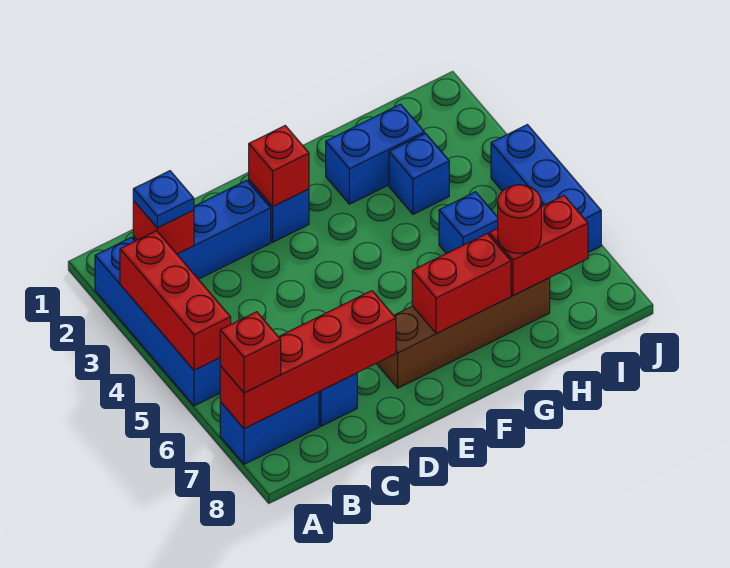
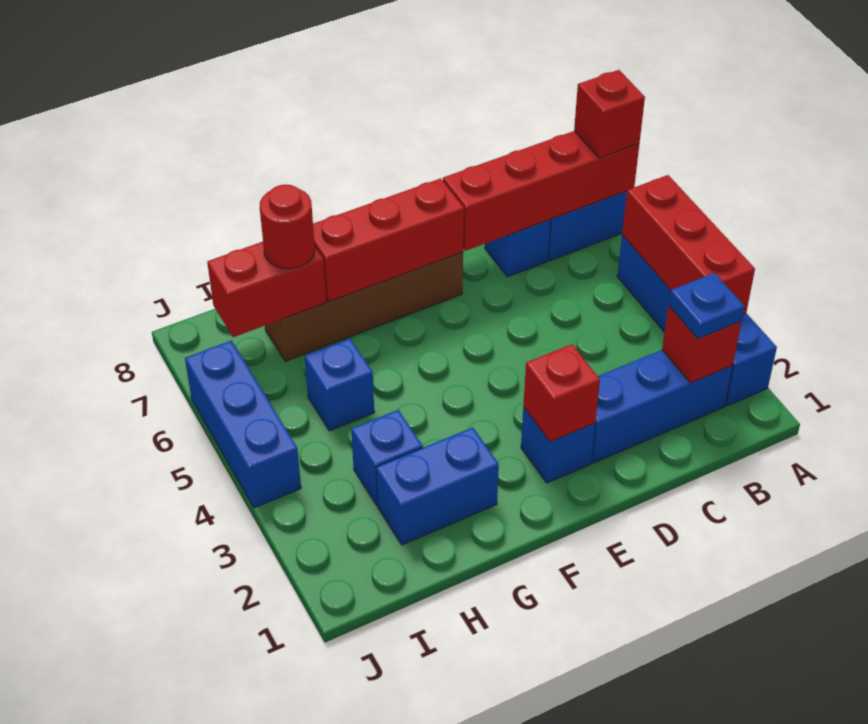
red brick F7:G7 level 2 -> red brick E7:G7 level 2

